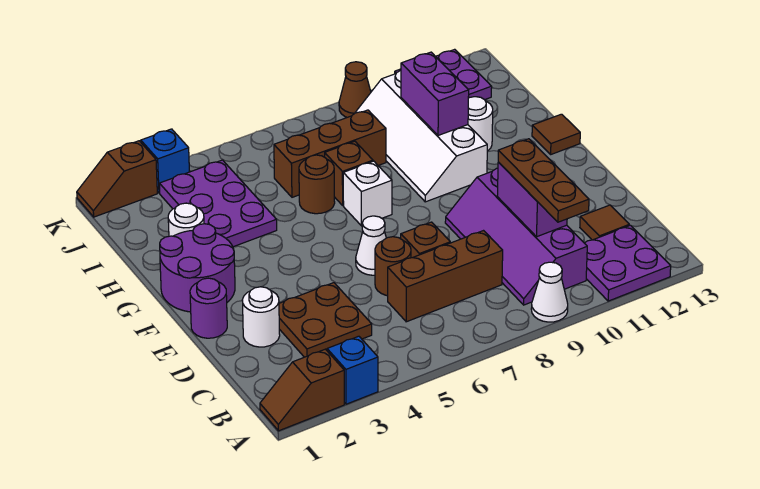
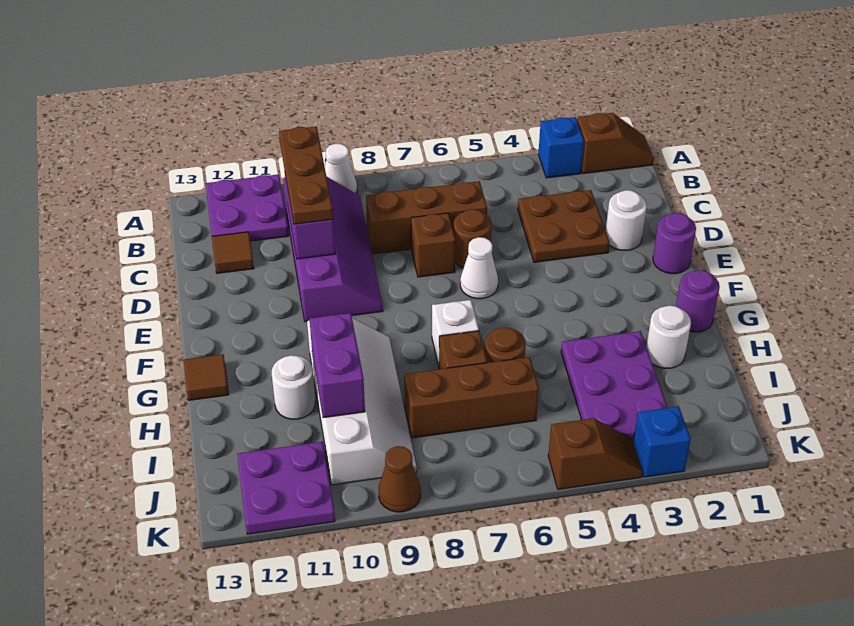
purple round brick F1:G2 level 1 -> purple round brick G1 level 1
brown slope K1:K2 level 1 top 2 -> brown slope K4:K5 level 1 top 5

